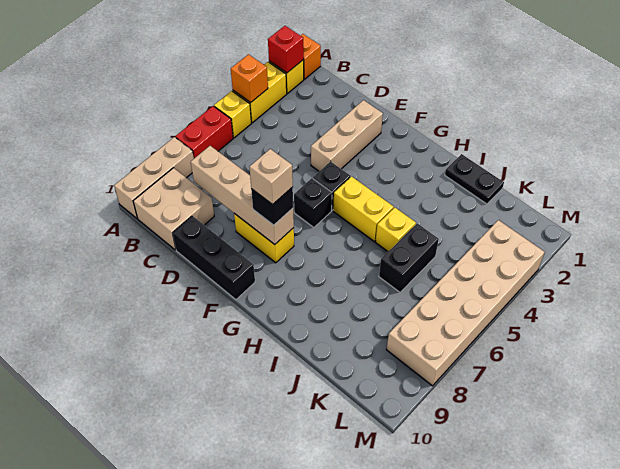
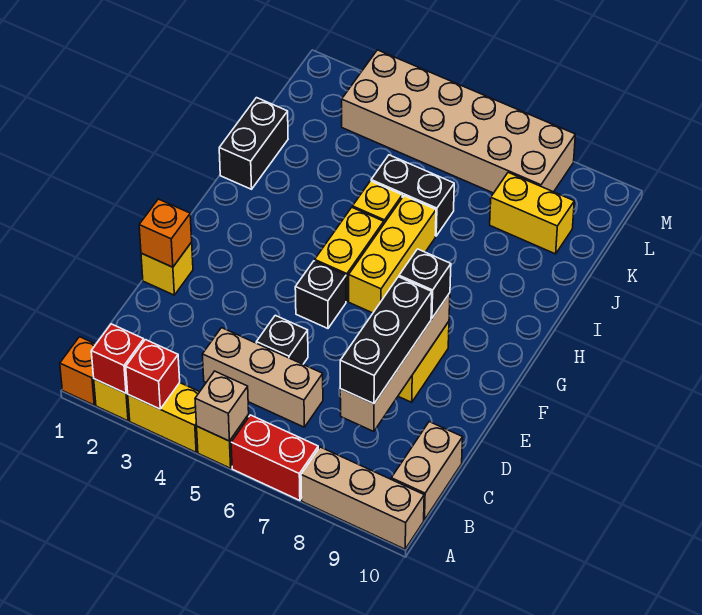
none -> red brick A3 level 2
orange brick A4 level 2 -> orange brick E1 level 2
tan brick B9:C10 level 1 -> tan brick B10:C10 level 1
black brick D10:F10 level 1 -> black brick C8:E8 level 3
none -> yellow brick E1 level 1
tan brick E2:E4 level 1 -> tan brick C4:C6 level 1
black brick F6 level 1 -> black brick D5 level 1
tan brick F8 level 4 -> tan brick A5 level 2
none -> yellow brick G6:I6 level 1
black plate I1:J1 level 1 -> black brick I1:J1 level 1
none -> yellow brick K8:K9 level 1

